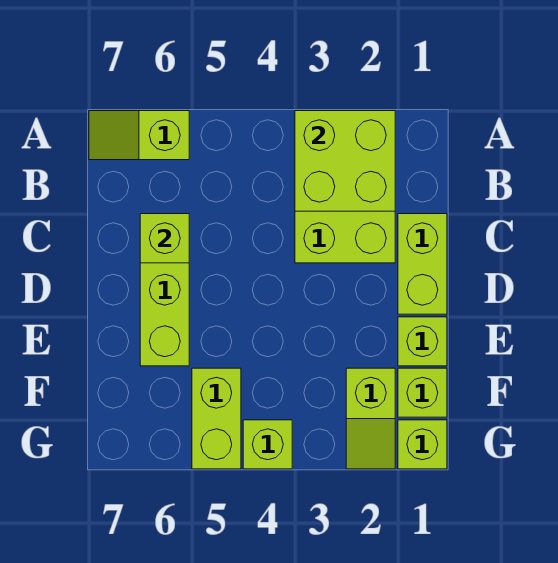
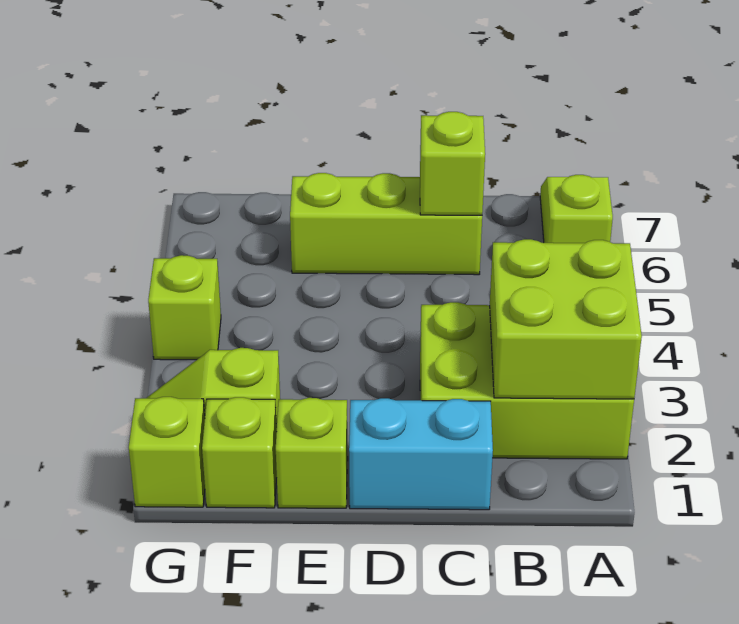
lime brick C1:D1 level 1 -> cyan brick C1:D1 level 1
lime brick F5:G5 level 1 -> none

